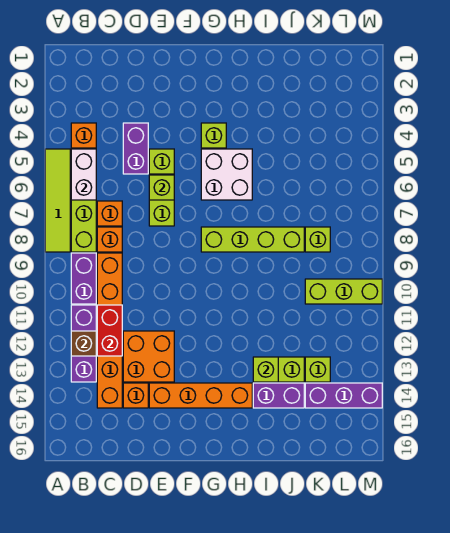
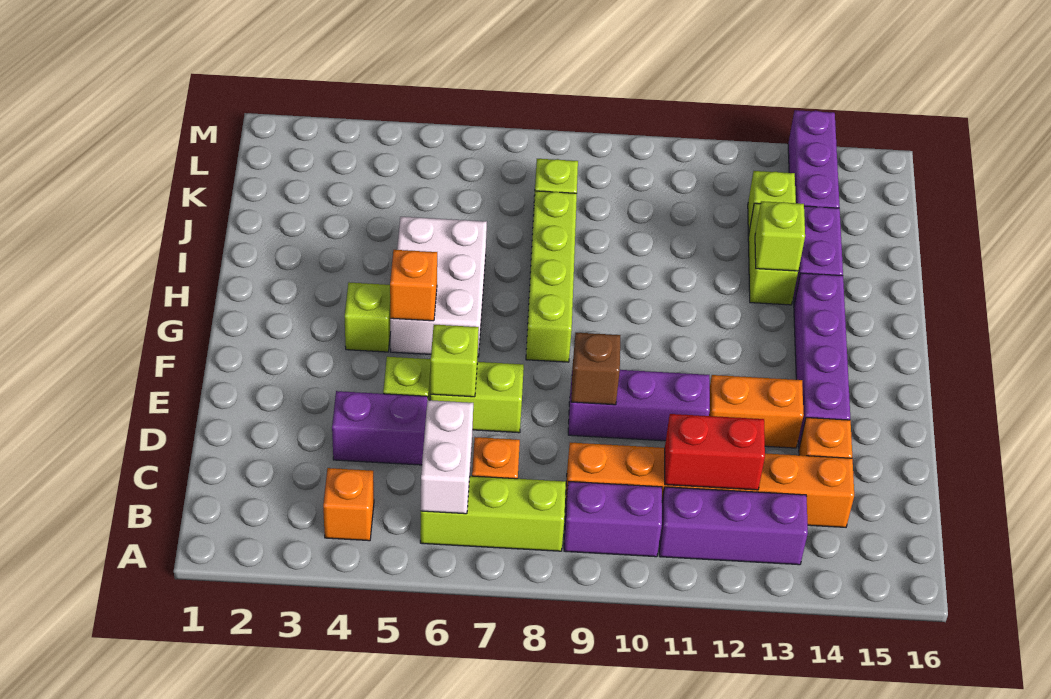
lime tile A5:A8 level 1 -> none
white brick B5:B6 level 2 -> white brick B6:C6 level 2
brown brick B12 level 2 -> brown brick E9 level 2
orange brick C8 level 1 -> orange brick G5 level 2
orange brick D12:E13 level 1 -> orange brick E12:E13 level 1
none -> purple brick E9:E11 level 1
orange brick E14:H14 level 1 -> purple brick E14:H14 level 1
white brick G5:H6 level 1 -> white brick G5:I6 level 1
lime brick K10:M10 level 1 -> none

